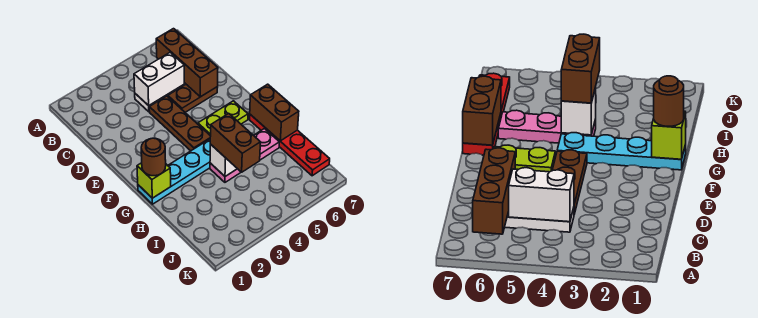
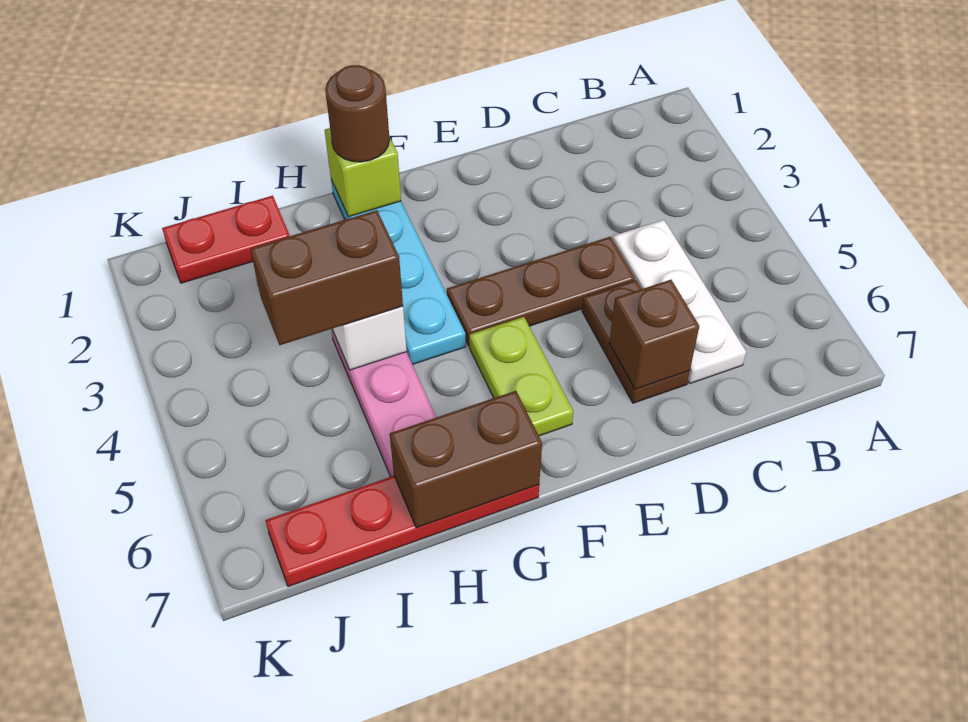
brown brick B6:D6 level 2 -> brown brick D6 level 2
white brick C4:C5 level 2 -> none
none -> red plate I1:J1 level 1

